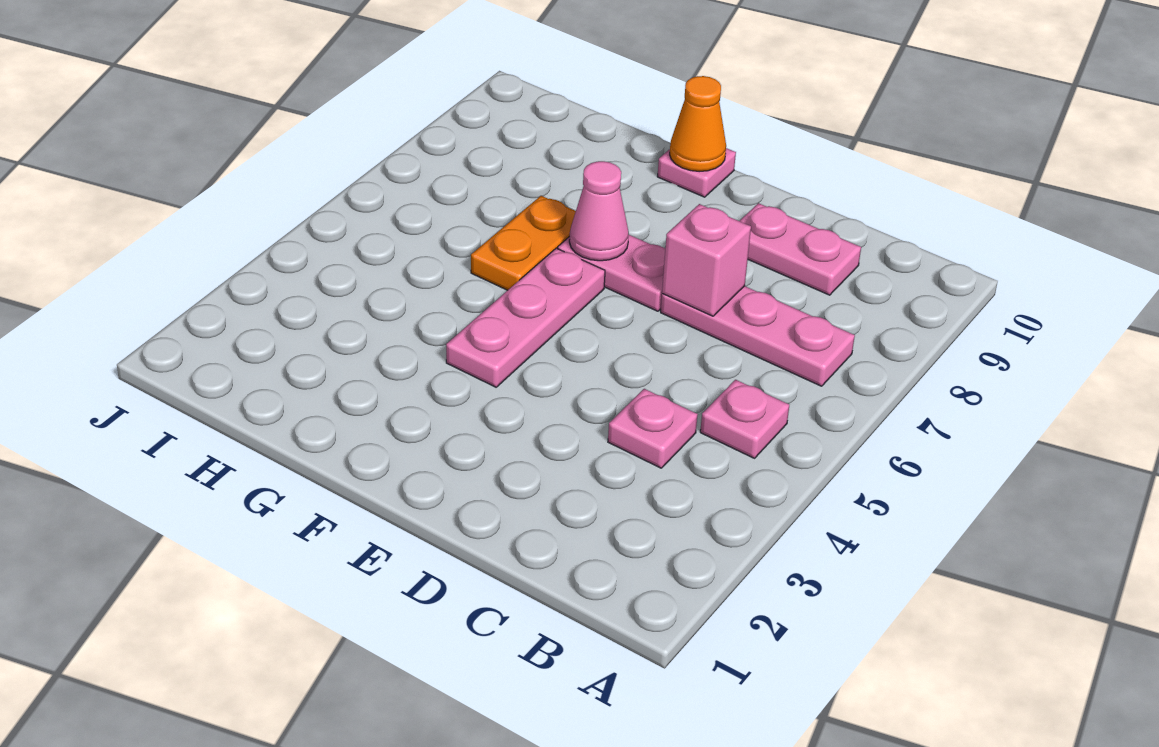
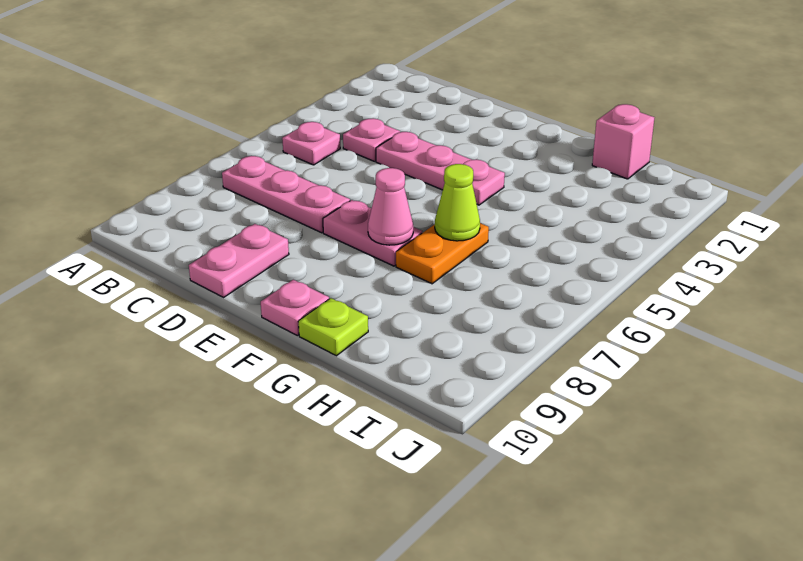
pink plate C9:D9 level 1 -> pink plate D9:D10 level 1
pink brick D7 level 2 -> pink brick H1 level 1
pink plate F4:F6 level 1 -> pink plate D4:F4 level 1
orange cone F10 level 2 -> none
none -> lime cone G6 level 2
none -> lime plate G10 level 1

